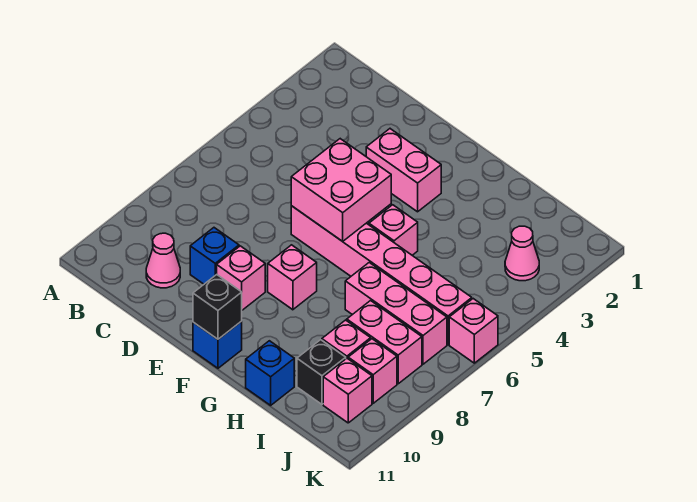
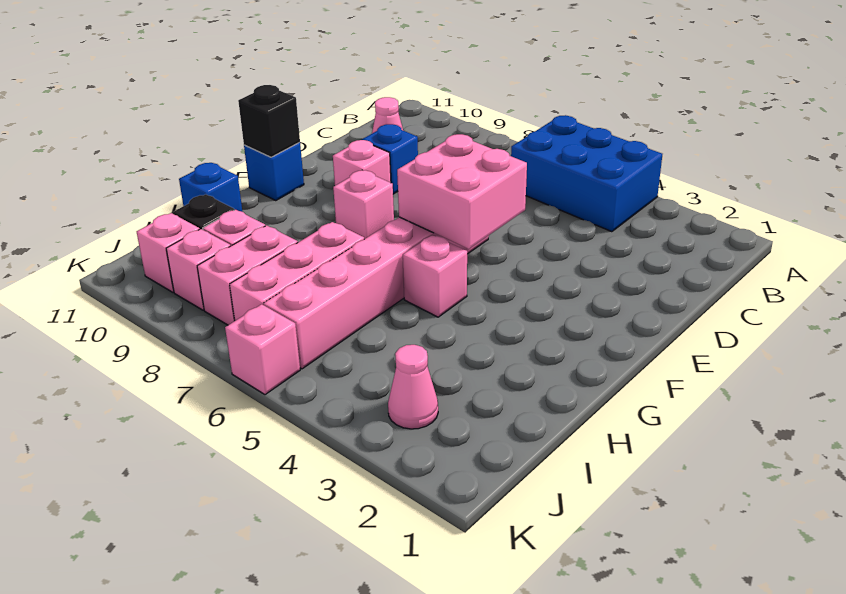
none -> blue brick A4:B6 level 1
pink brick E3:F3 level 1 -> none

